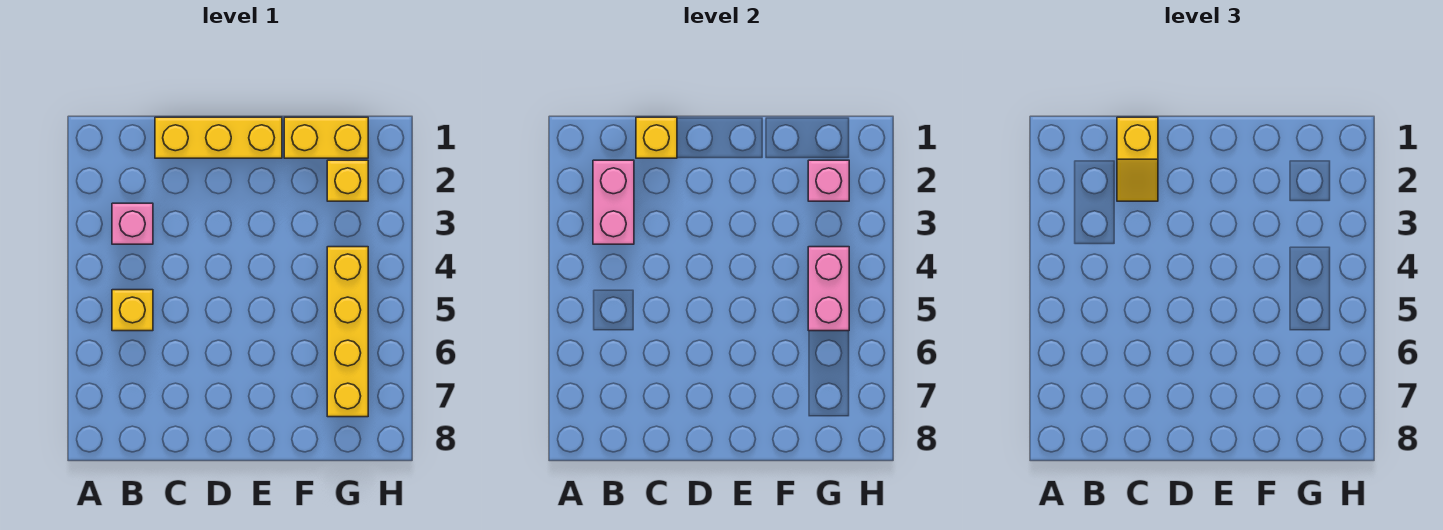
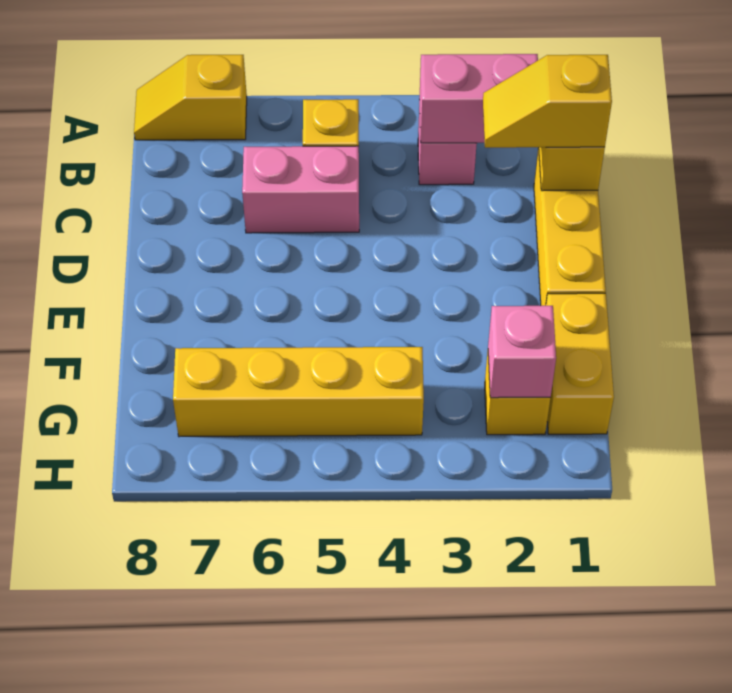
none -> yellow slope A7:A8 level 1 top 7
pink brick G4:G5 level 2 -> pink brick C5:C6 level 1

